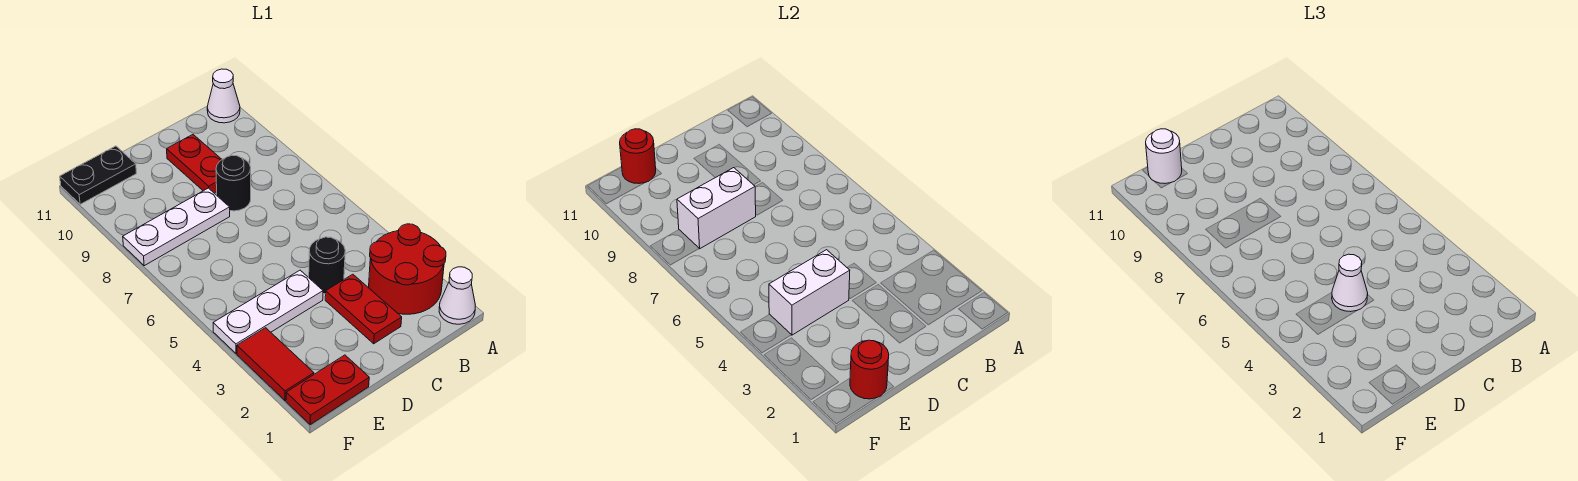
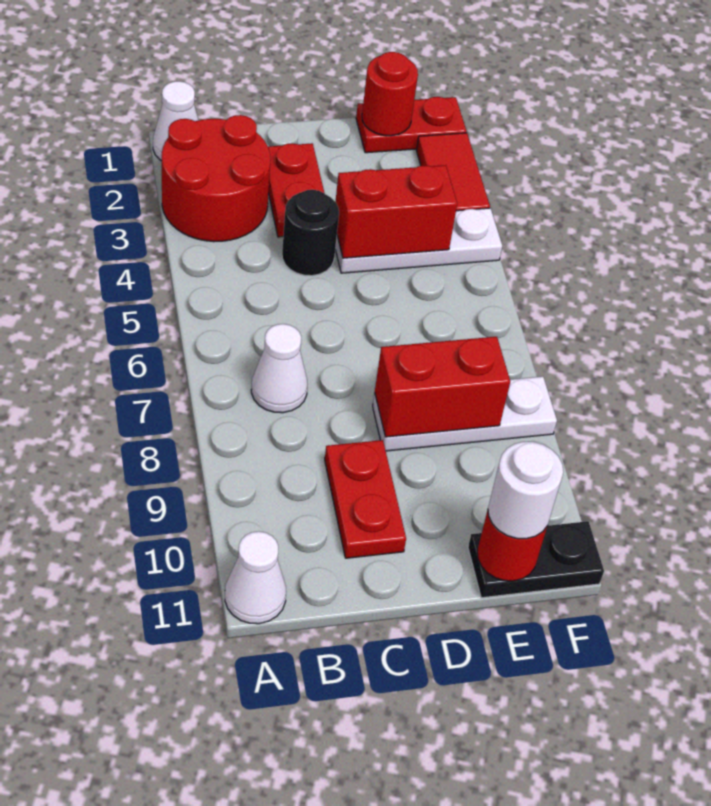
black round brick C8 level 1 -> none
white brick D4:E4 level 2 -> red brick D4:E4 level 2
white cone D4 level 3 -> white cone B7 level 1
white brick D8:E8 level 2 -> red brick D8:E8 level 2

